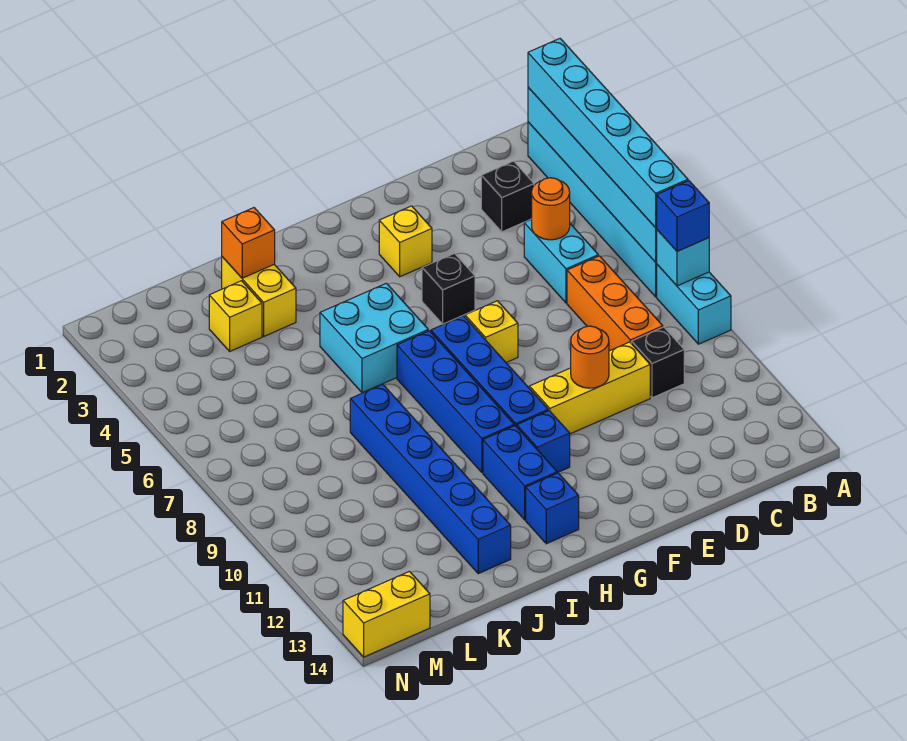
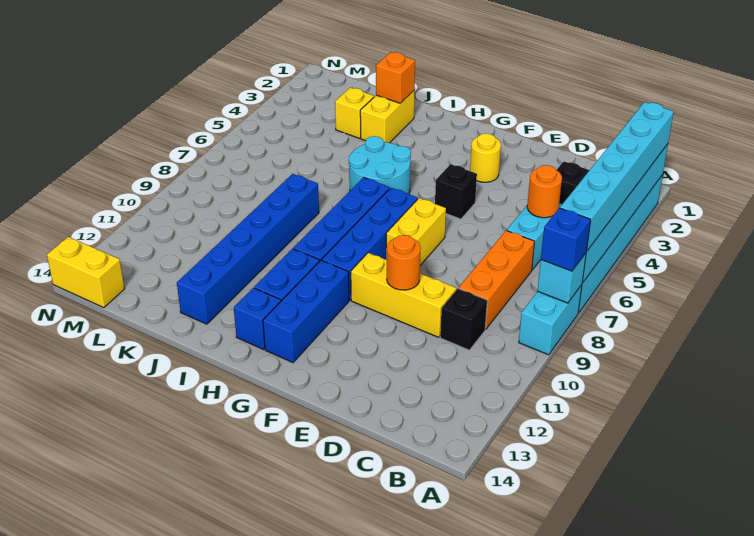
yellow brick F3 level 1 -> yellow round brick F3 level 1
yellow brick F7 level 1 -> yellow brick F7:F8 level 1
blue brick G11 level 1 -> blue brick G11:G13 level 1
cyan brick H5:I6 level 1 -> cyan round brick H5:I6 level 1

